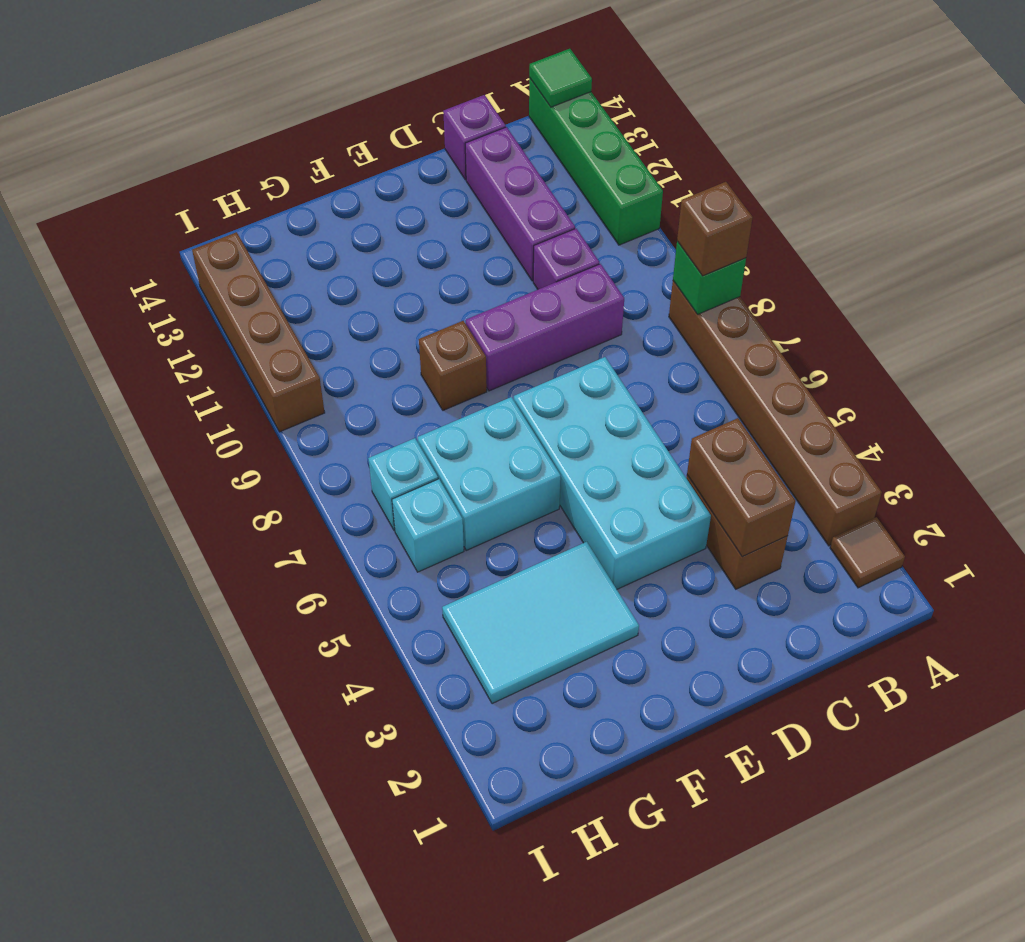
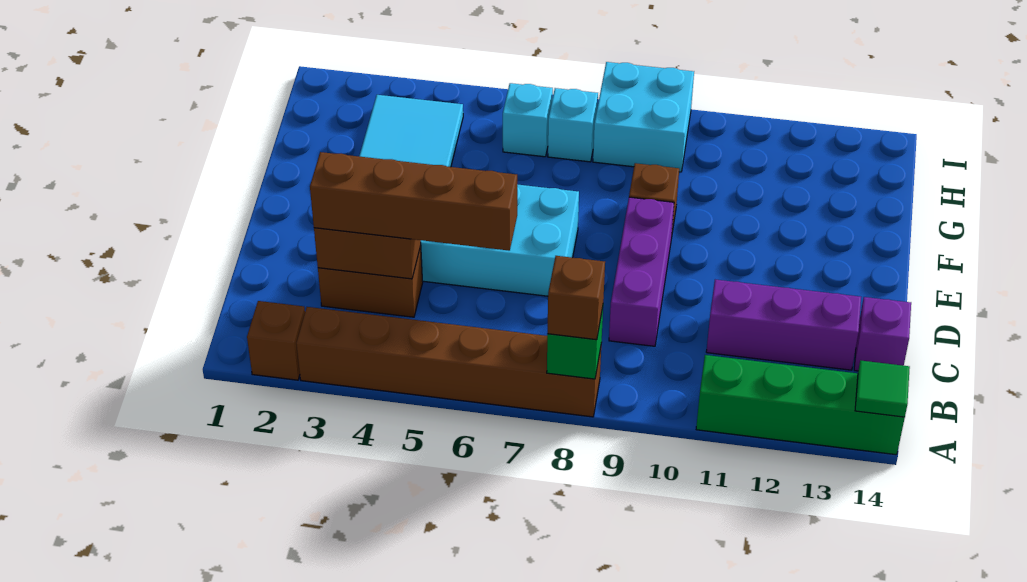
brown tile A2 level 1 -> brown brick A2 level 1
purple brick C10 level 1 -> none
cyan brick F6:G7 level 1 -> cyan brick H8:I9 level 1
brown brick I10:I13 level 1 -> brown brick C3:C6 level 3

